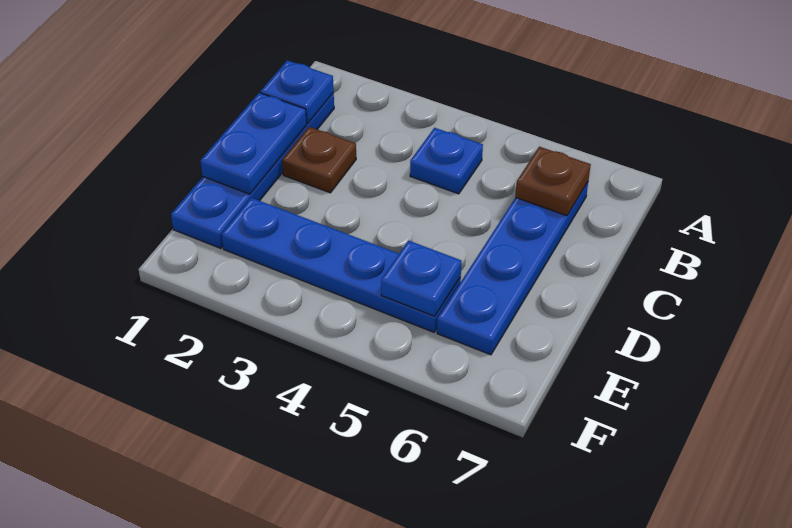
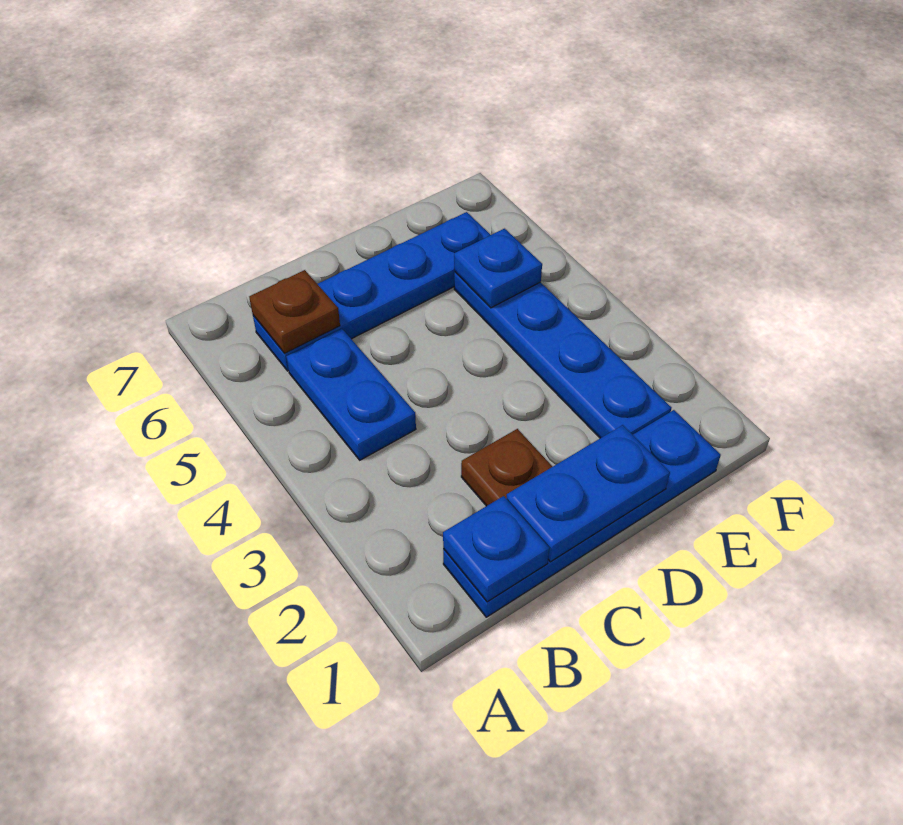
blue plate B4 level 1 -> blue plate B4:B5 level 1

